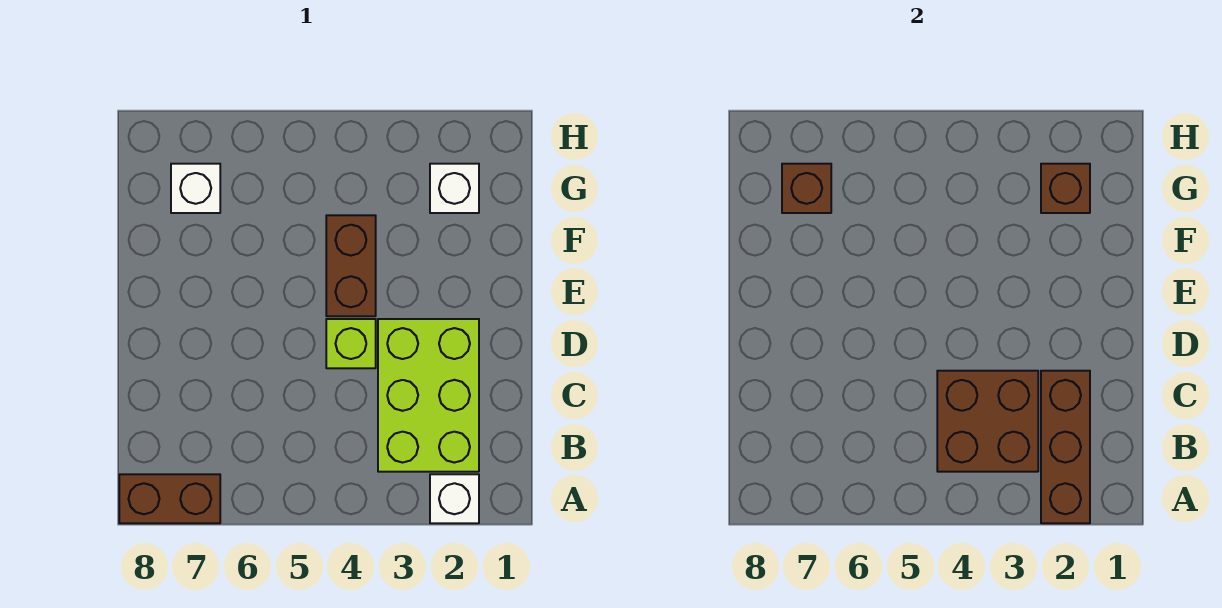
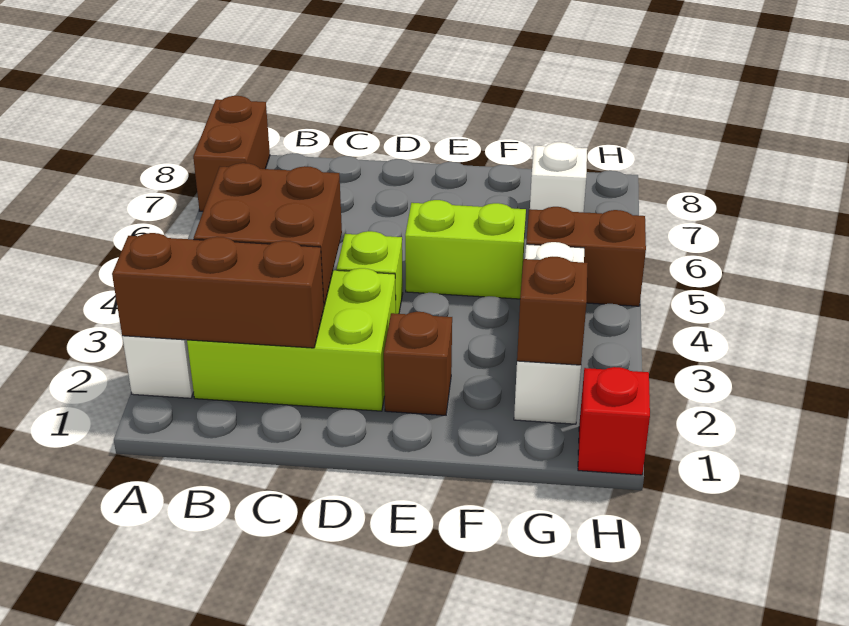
brown brick E4:F4 level 1 -> brown brick G5:H5 level 1
none -> lime brick E5:F5 level 1
white brick G2 level 1 -> white brick G2:G4 level 1
brown brick G7 level 2 -> brown brick E2 level 1
none -> red brick H1 level 1

